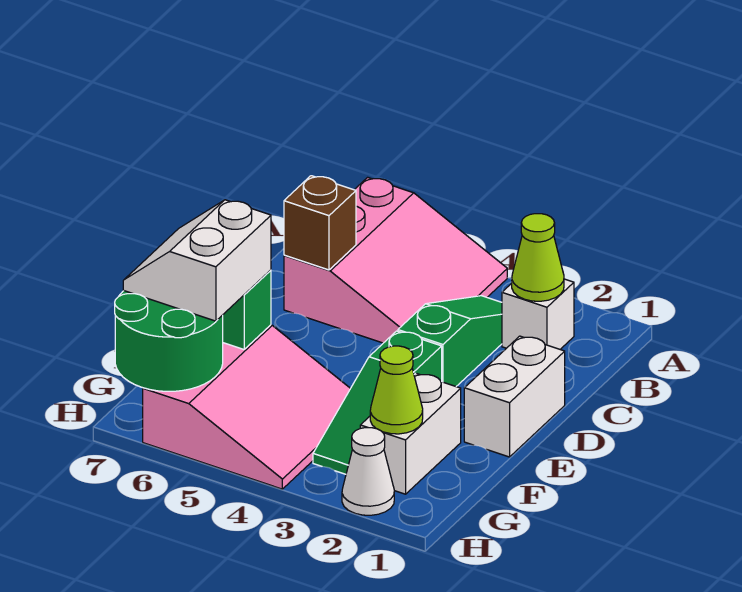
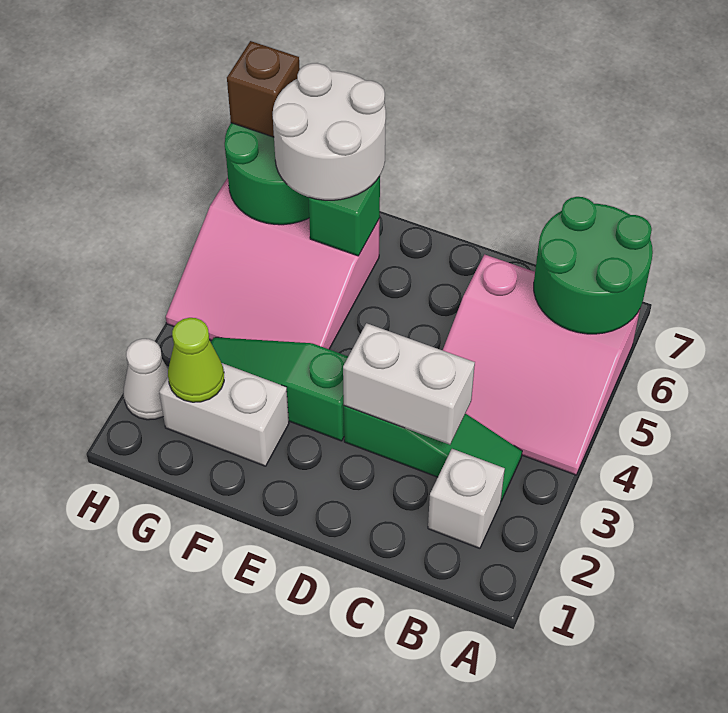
none -> green round brick A6:B7 level 2
lime cone B2 level 2 -> none
brown brick C6 level 2 -> brown brick H7 level 3
white brick D1:E1 level 1 -> white brick C3:D3 level 2
white slope F6:G7 level 3 top 6 -> white round brick F6:G7 level 3

